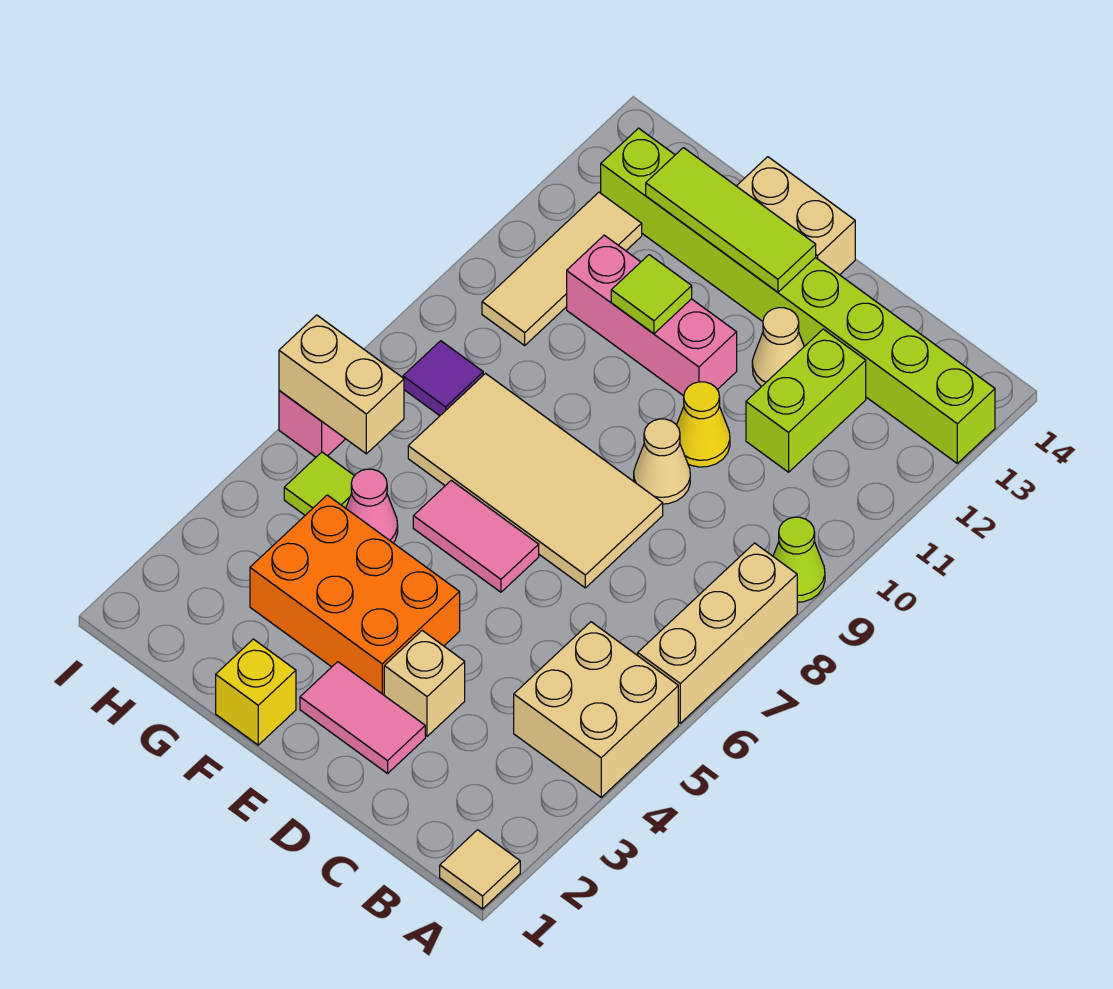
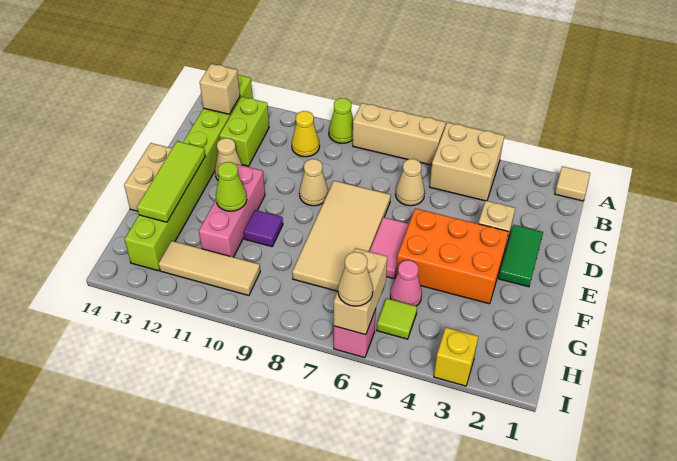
none -> tan brick B13 level 2
none -> tan cone C6 level 1
lime brick C11:C12 level 1 -> lime brick B12:C12 level 1
pink tile D2:E2 level 1 -> green tile D2:E2 level 1
yellow cone D10 level 1 -> yellow cone B10 level 1
orange brick E3:G4 level 1 -> orange brick E3:F5 level 1
yellow brick F1 level 1 -> yellow brick I3 level 1
lime tile F11 level 2 -> lime cone F11 level 2
purple tile H8 level 1 -> purple tile F10 level 1
none -> tan cone I6 level 3

